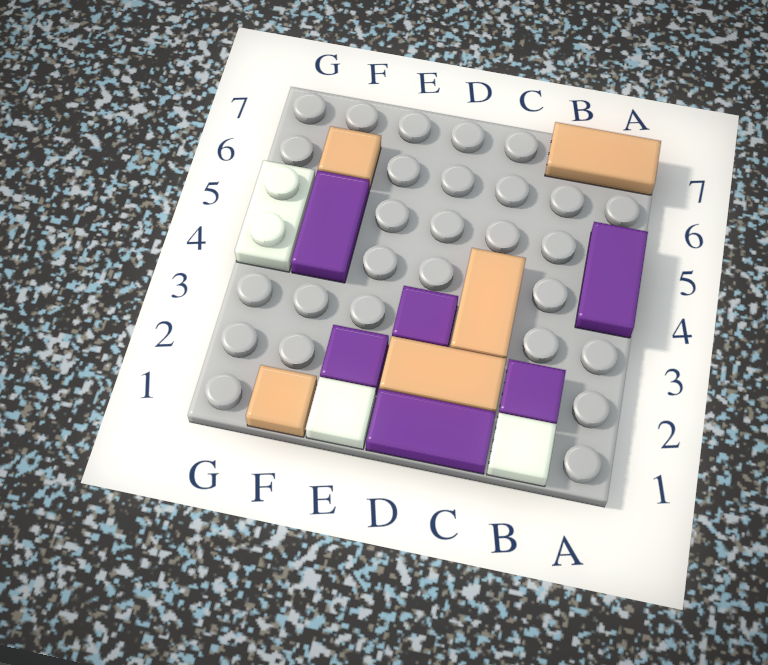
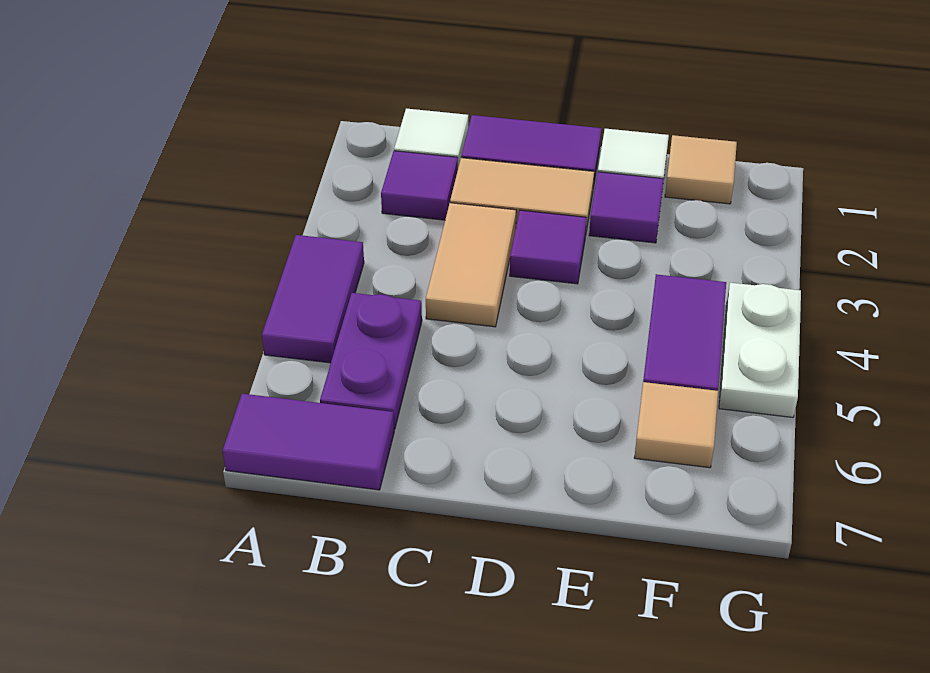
tan tile A7:B7 level 1 -> purple tile A7:B7 level 1
none -> purple plate B5:B6 level 1

